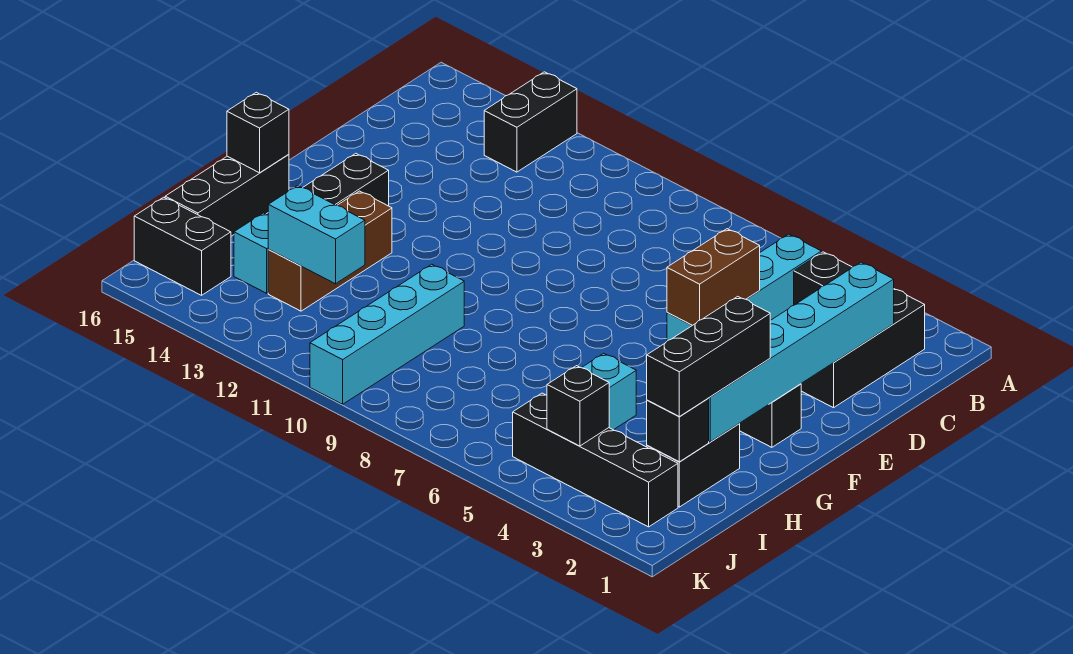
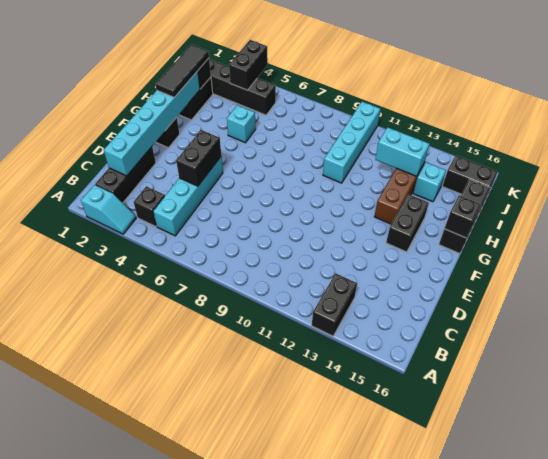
none -> cyan slope A2:A3 level 1 top 2
brown brick D5:E5 level 2 -> black brick D5:E5 level 2
black brick G2:I2 level 3 -> black tile G2:I2 level 3
black brick J4 level 2 -> black brick J4:K4 level 2

